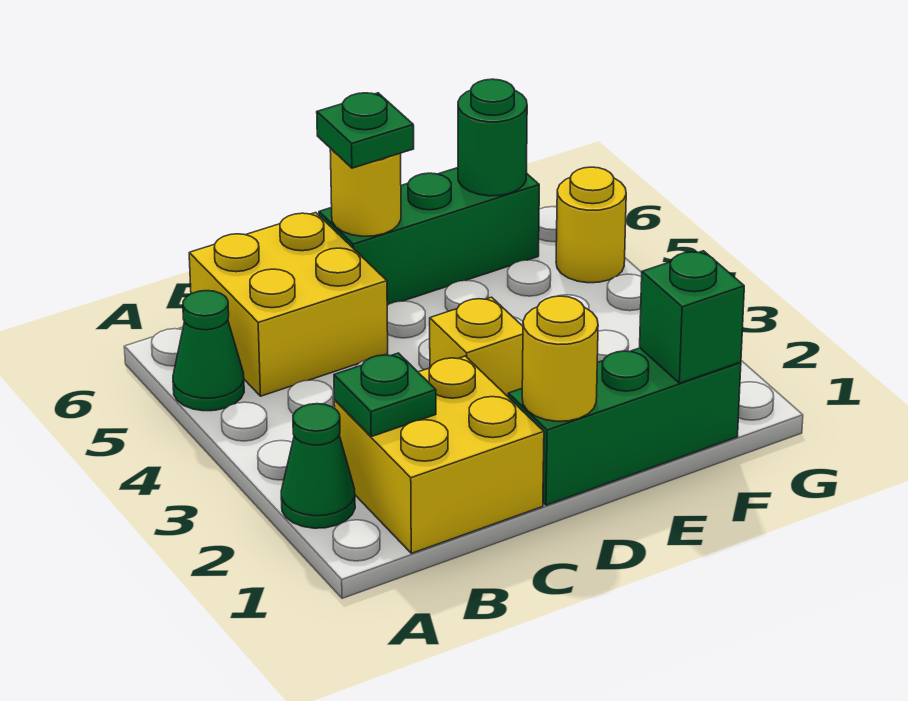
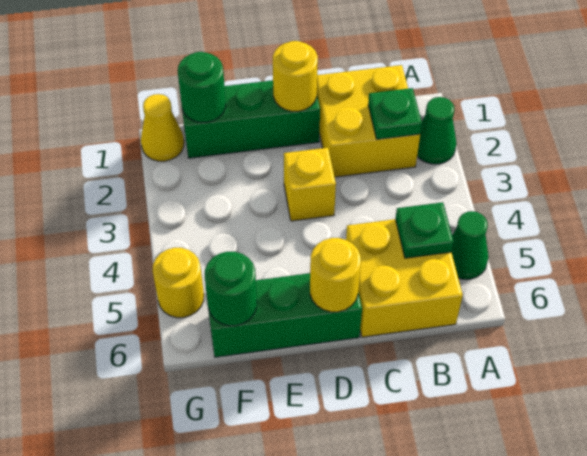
green plate D6 level 3 -> green plate B5 level 2
green brick F1 level 2 -> green round brick F1 level 2
none -> yellow cone G1 level 1

